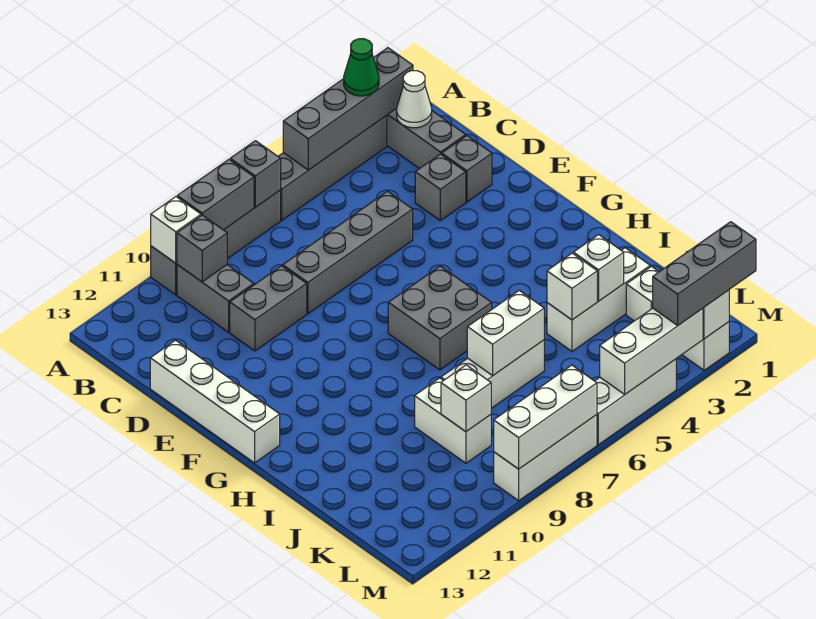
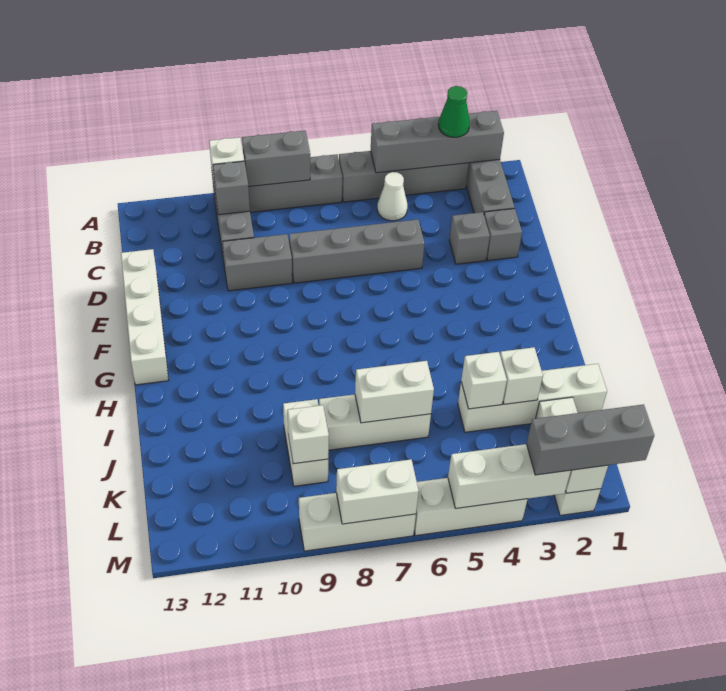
grey brick A7 level 2 -> none
white cone B2 level 2 -> white cone B5 level 1
grey brick G6:H7 level 1 -> none
white brick J2:J4 level 1 -> white brick J1:J4 level 1
white brick M7:M9 level 2 -> white brick M7:M8 level 2

